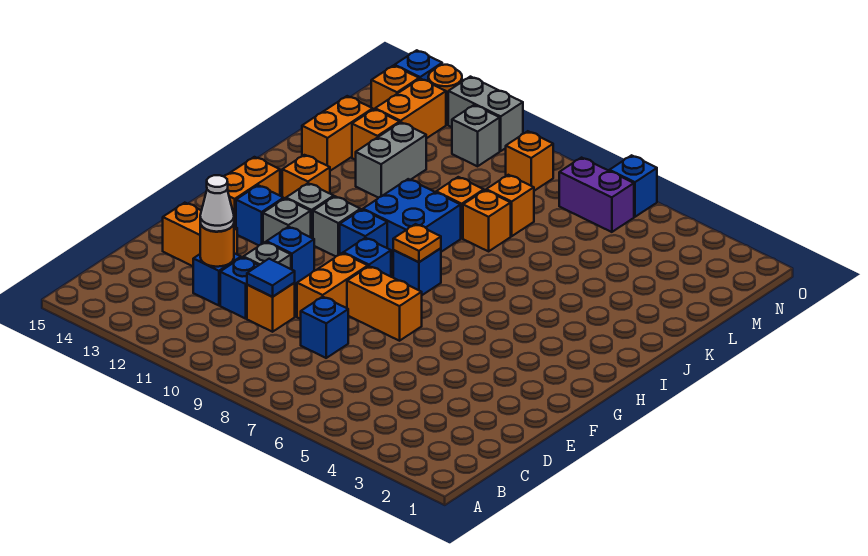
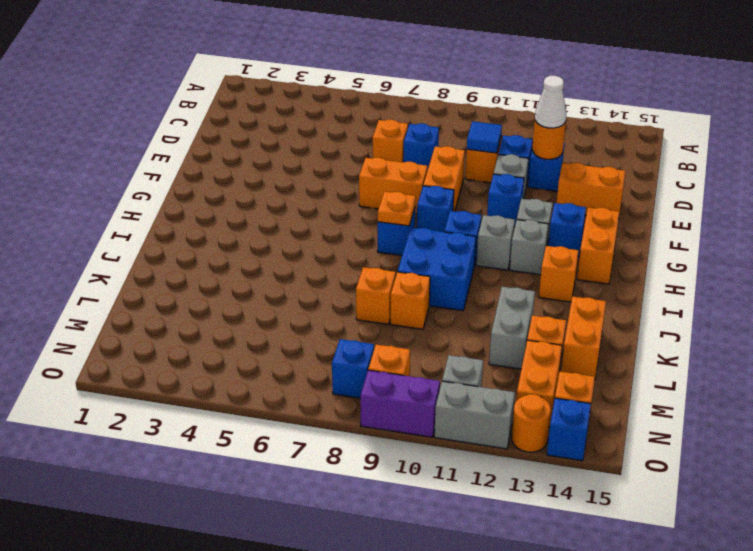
orange brick L8 level 1 -> orange brick D7 level 1
purple brick N6:N7 level 1 -> purple brick O9:O10 level 1
blue brick O6 level 1 -> blue brick N8 level 1

